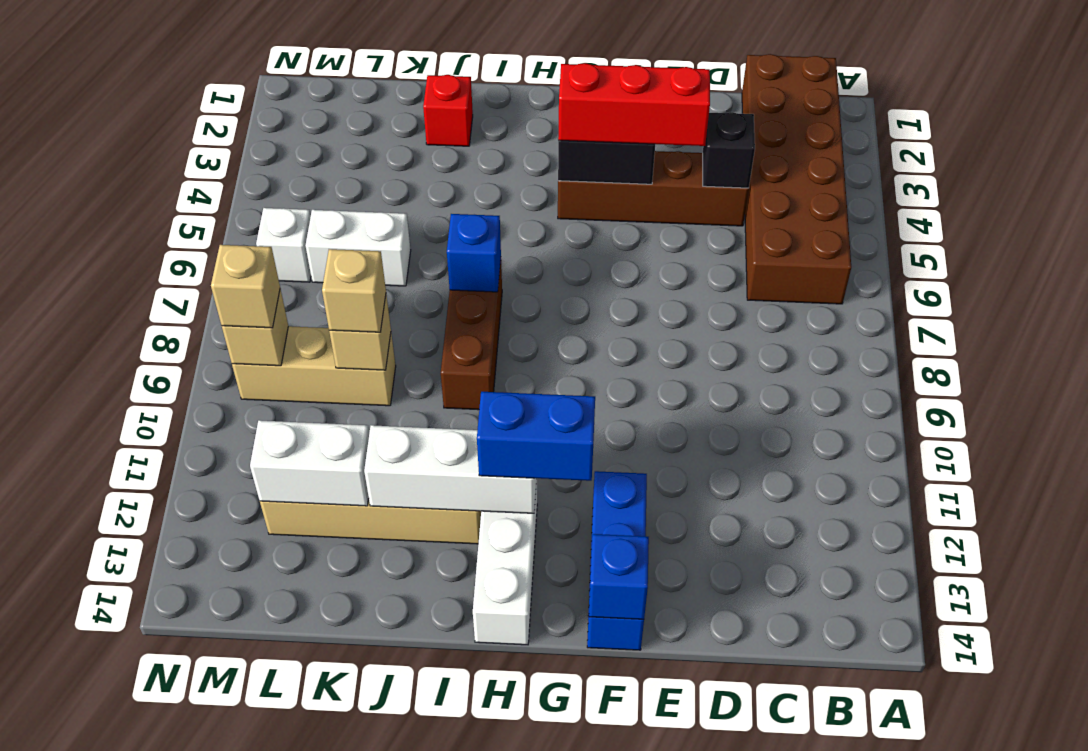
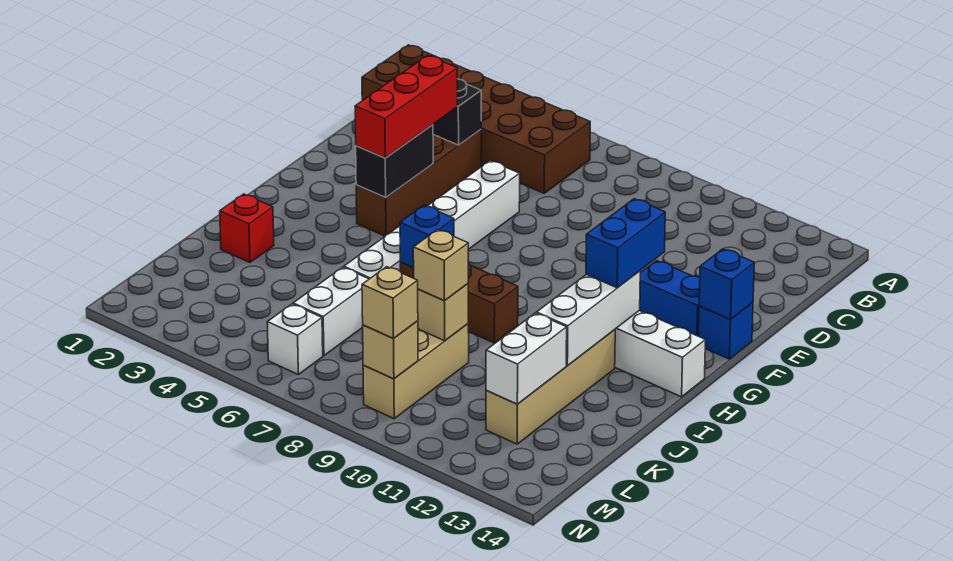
none -> white brick E6:J6 level 1

